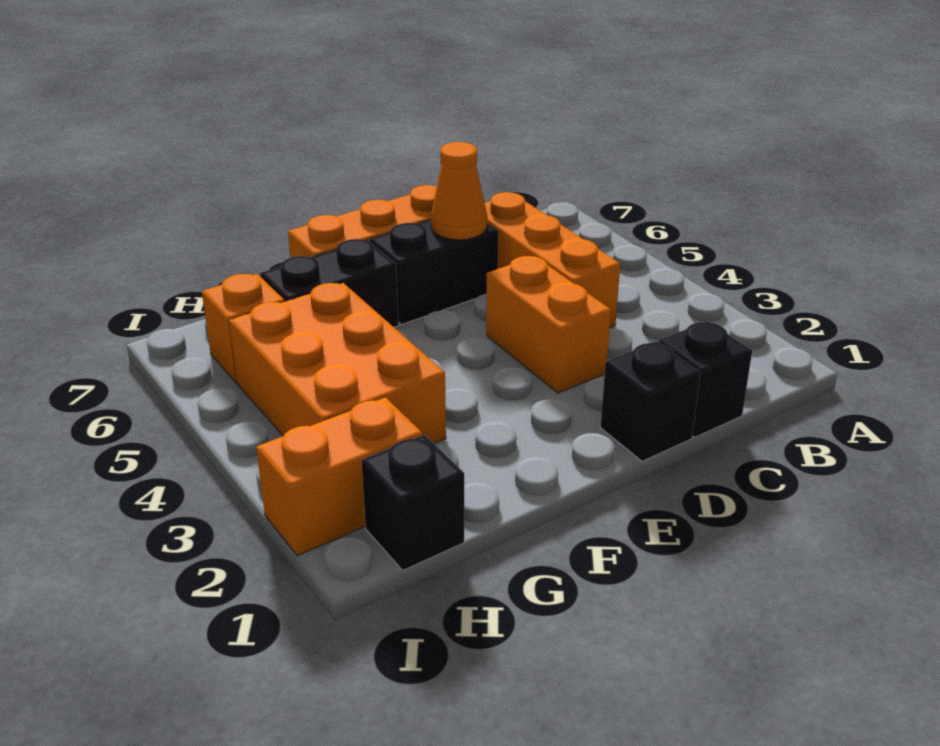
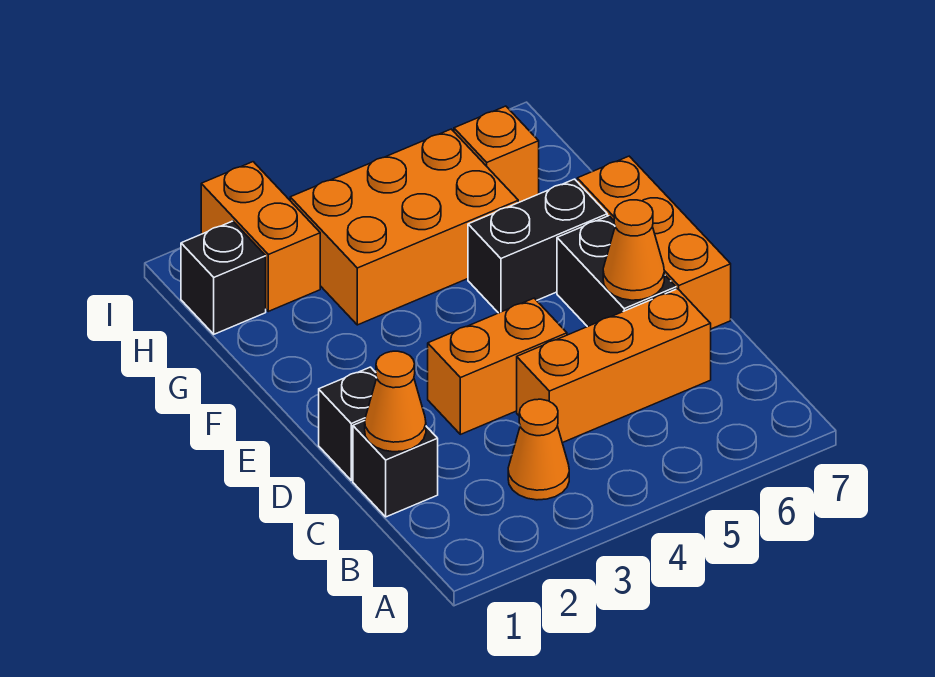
none -> orange cone B3 level 1
none -> orange cone C1 level 2
black brick F6:G6 level 1 -> black brick F5:F6 level 1

